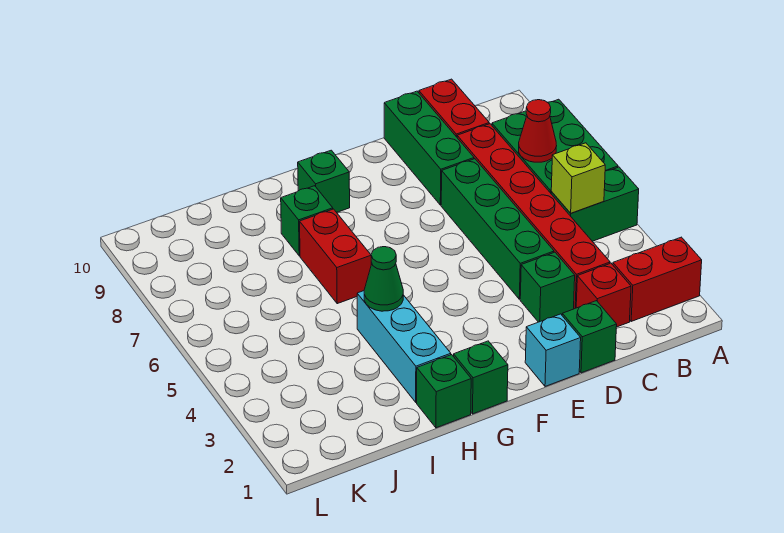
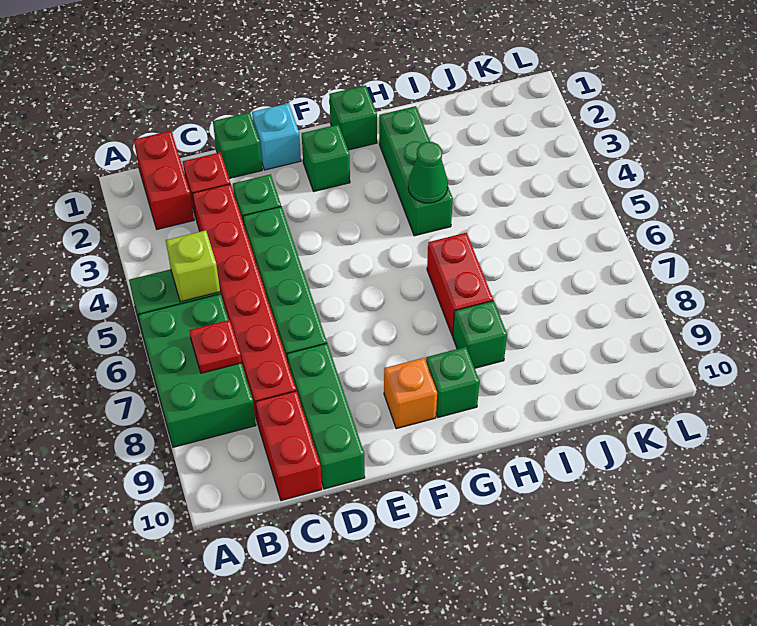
red brick A2:B2 level 1 -> red brick B1:B2 level 1
red cone B7 level 2 -> red plate B7 level 2
none -> orange brick F9 level 1
green brick H1 level 1 -> green brick F2 level 1
cyan brick H2:H4 level 1 -> green brick H2:H4 level 1

